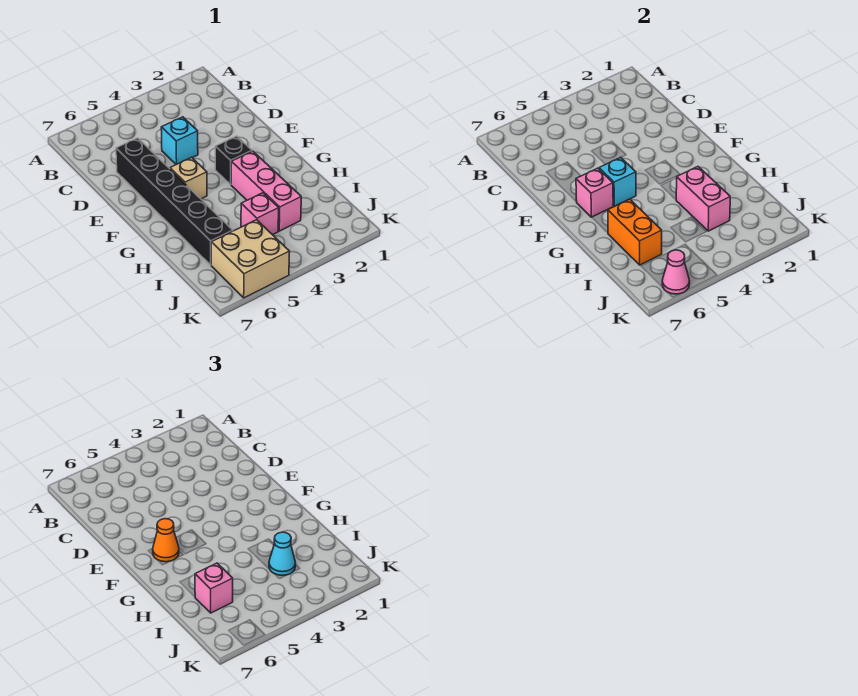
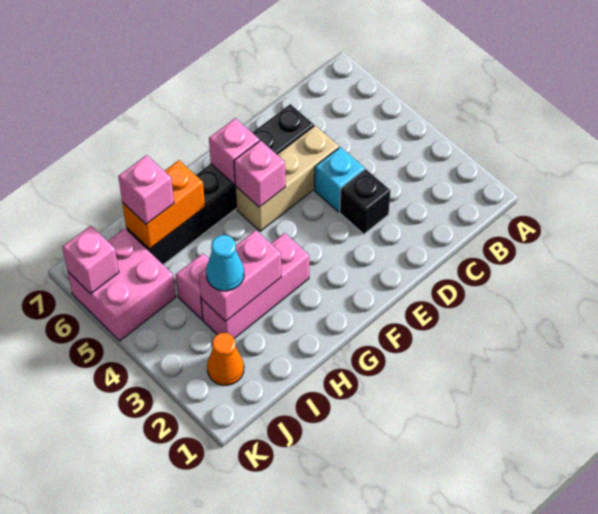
black brick F3 level 1 -> black brick D3 level 1
tan brick F5 level 1 -> tan brick D5:F5 level 1
cyan brick F5 level 2 -> pink brick F5 level 2
orange cone F6 level 3 -> orange cone J2 level 1
tan brick J5:K6 level 1 -> pink brick J5:K6 level 1
pink cone K6 level 2 -> pink brick K6 level 2

